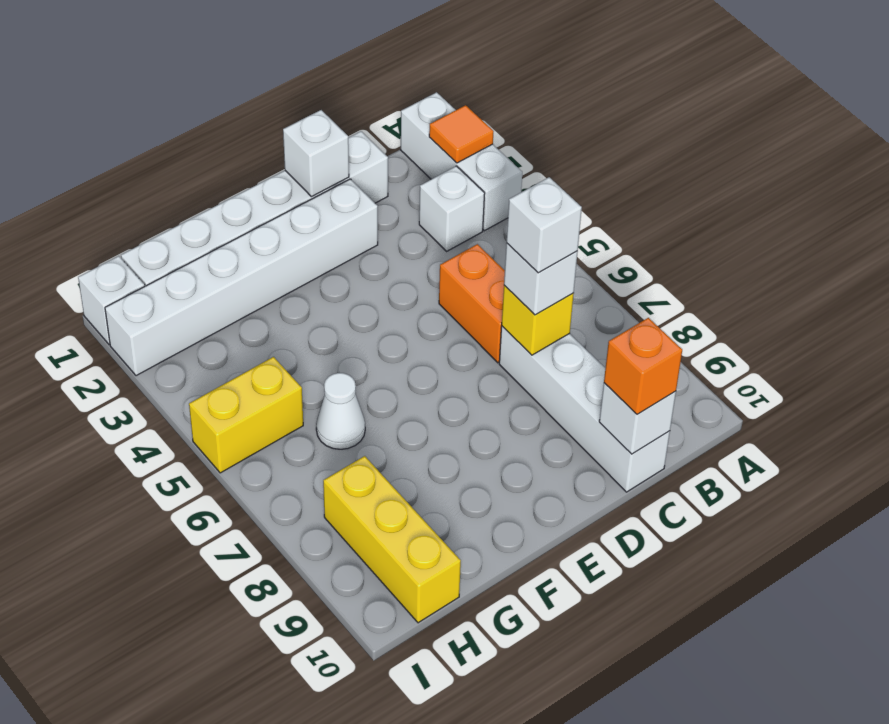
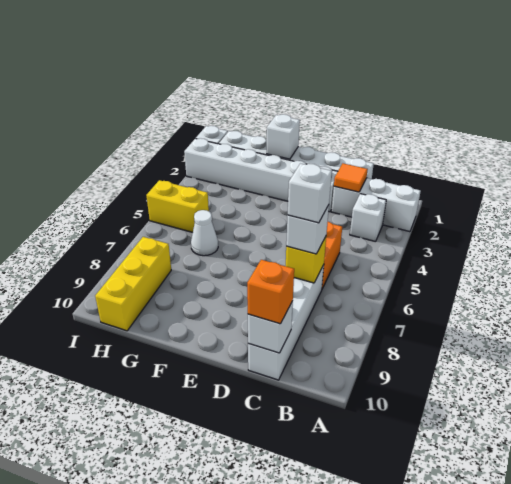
white brick A1:A3 level 1 -> white brick A2:C2 level 1
orange tile A2 level 2 -> orange tile C2 level 2
white brick D1 level 2 -> white brick F1 level 2

